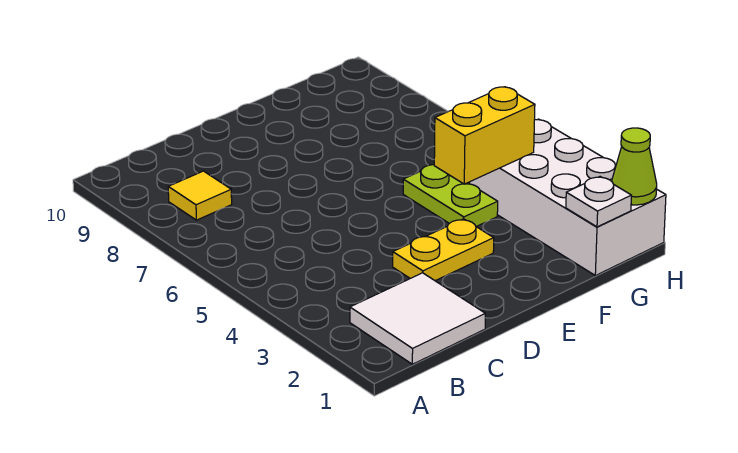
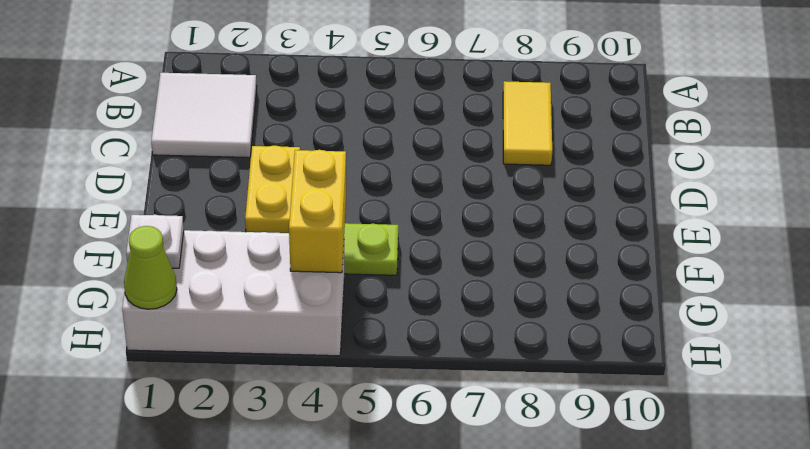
yellow tile B8 level 1 -> yellow tile B8:C8 level 1

